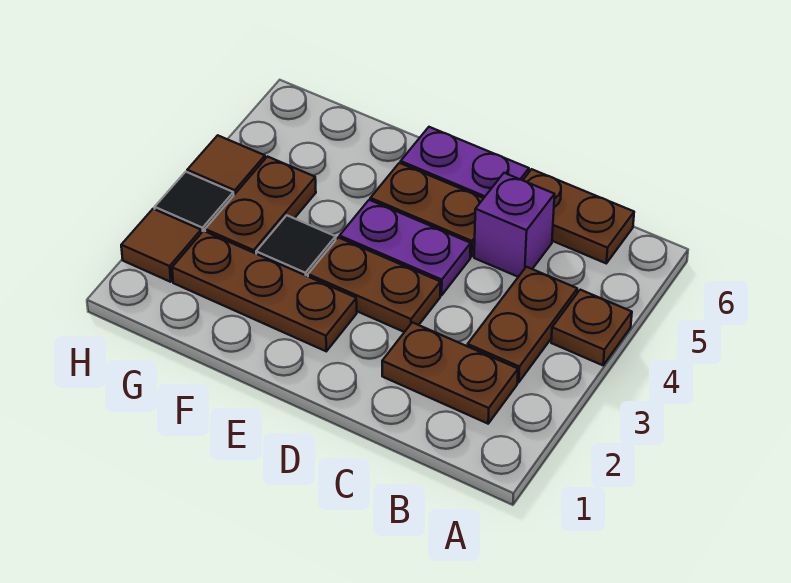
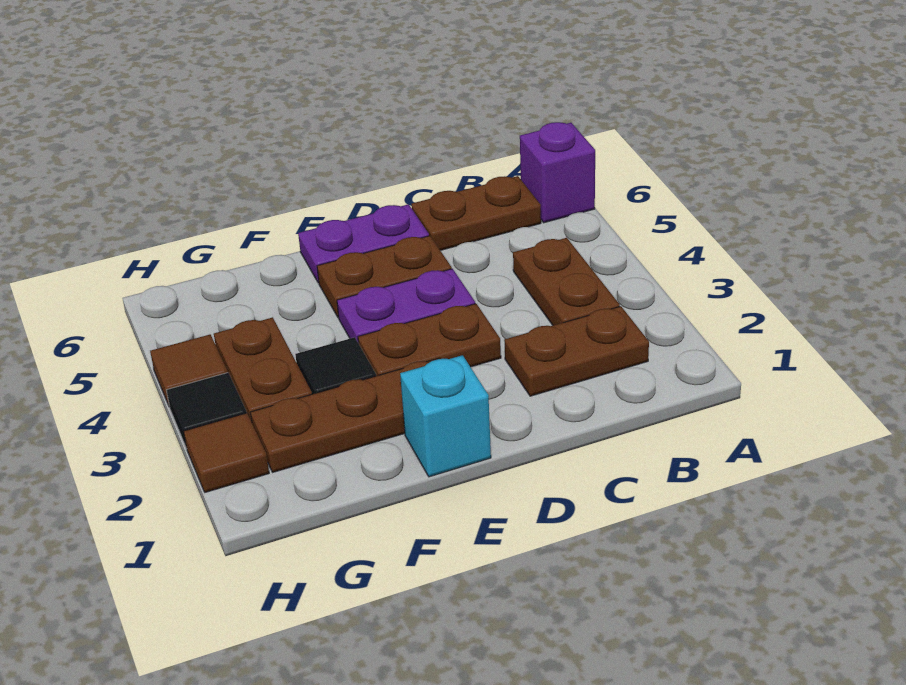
brown plate A4 level 1 -> none
purple brick C5 level 1 -> purple brick A6 level 1
none -> cyan brick E1 level 1

